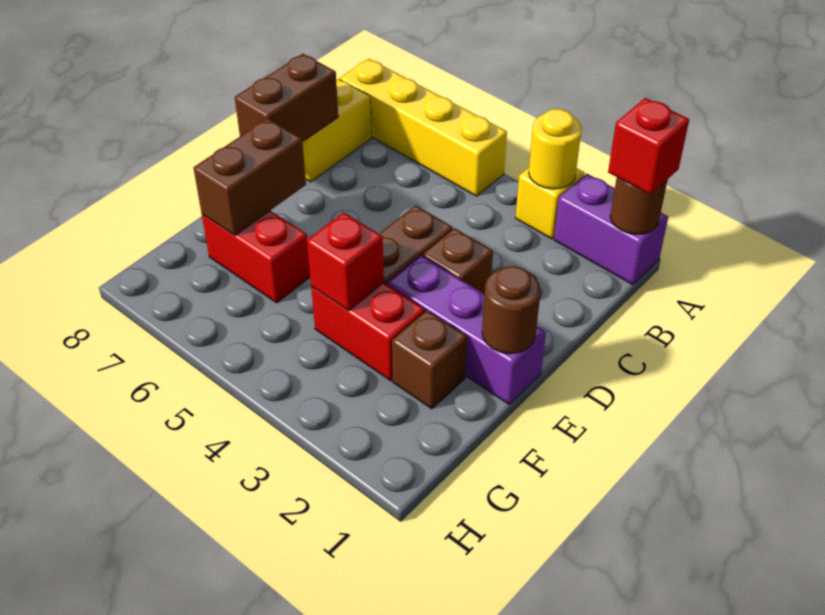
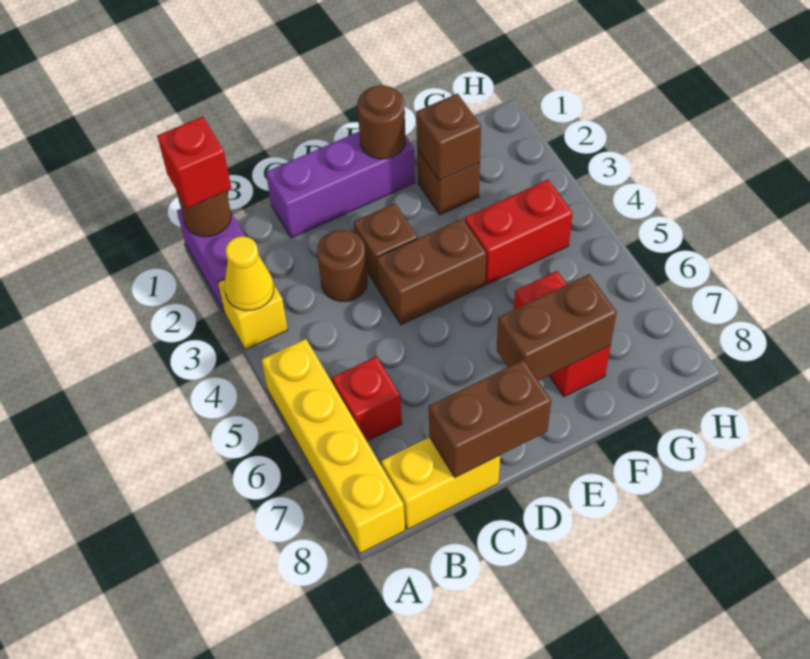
yellow round brick A3 level 2 -> yellow cone A3 level 2
none -> brown round brick C3 level 1
purple brick E1:E3 level 1 -> purple brick C1:E1 level 1
none -> brown brick F2 level 2
red brick F3:F4 level 1 -> red brick F4:G4 level 1
red brick F4 level 2 -> red brick B6 level 1

